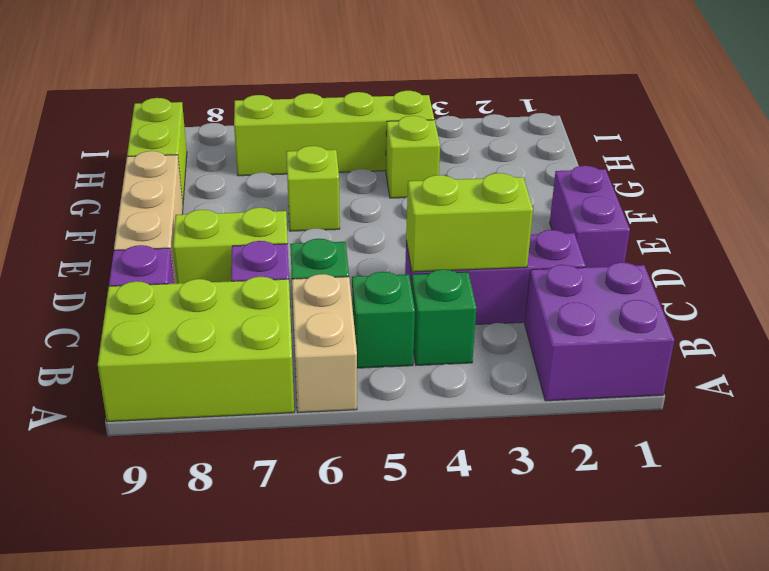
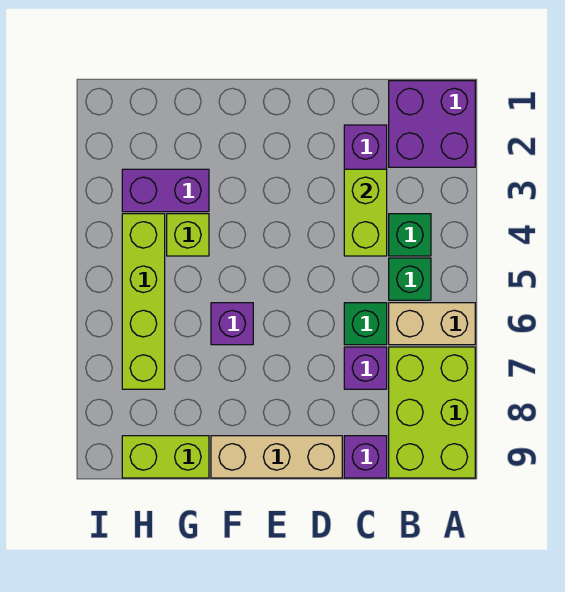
purple brick D1:E1 level 1 -> purple brick G3:H3 level 1
lime brick D7:D8 level 1 -> none
lime brick F6 level 1 -> purple brick F6 level 1

